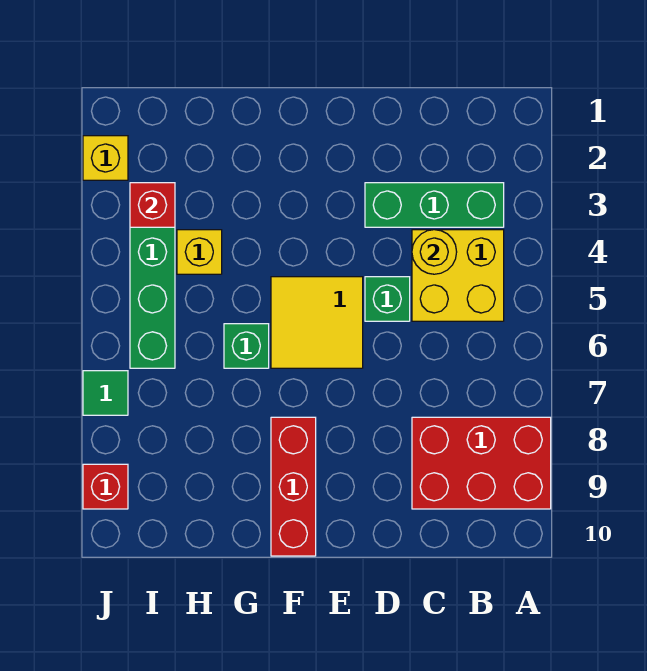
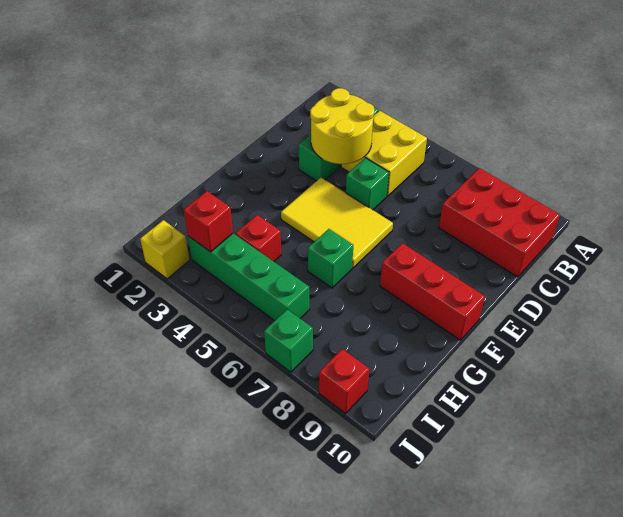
red brick A8:C9 level 1 -> red brick B8:C10 level 1
yellow round brick C4 level 2 -> yellow round brick C3:D4 level 2
yellow tile E5:F6 level 1 -> yellow tile E4:F6 level 1
yellow brick H4 level 1 -> red brick H4 level 1
green tile J7 level 1 -> green brick J7 level 1

